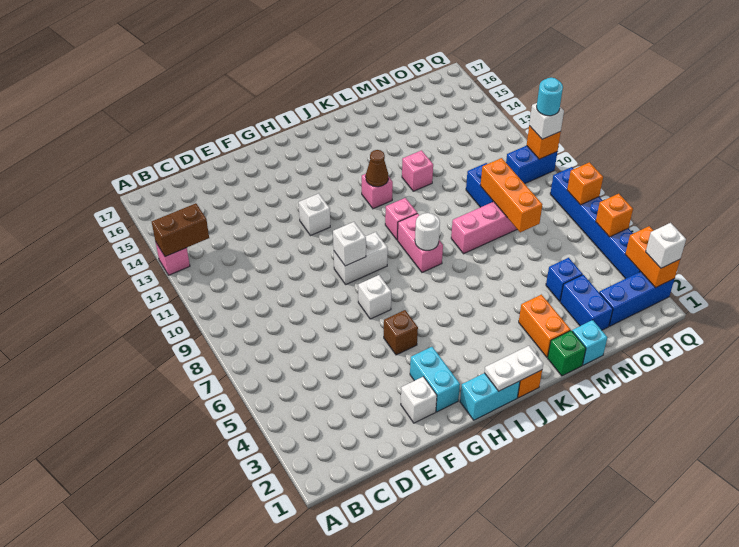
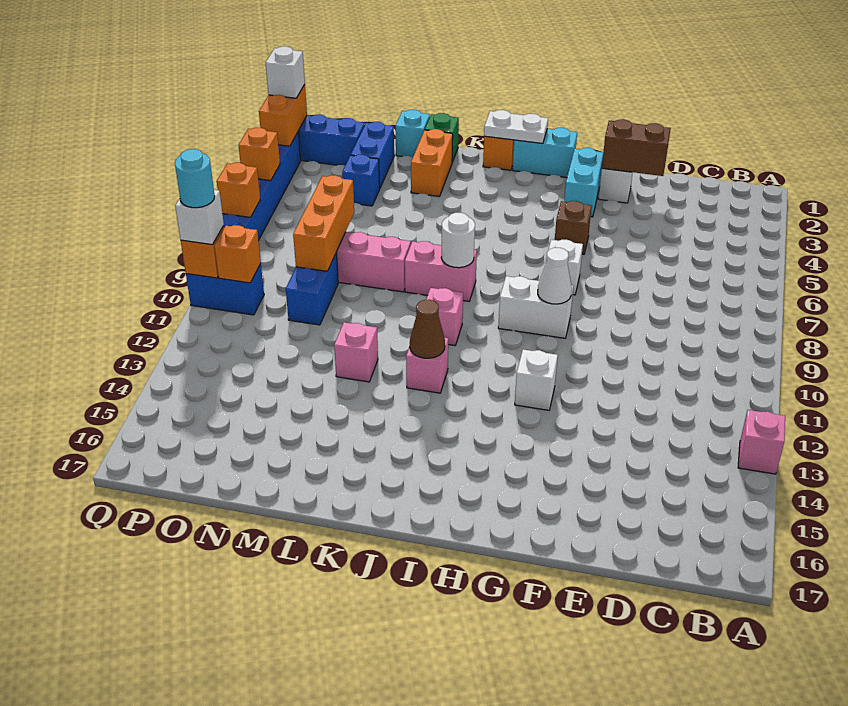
brown brick A13:B13 level 2 -> brown brick E2:F2 level 2
white brick G9 level 2 -> white cone G9 level 2
pink brick J8:J9 level 1 -> pink brick J8:K8 level 1
none -> orange brick P10 level 2

